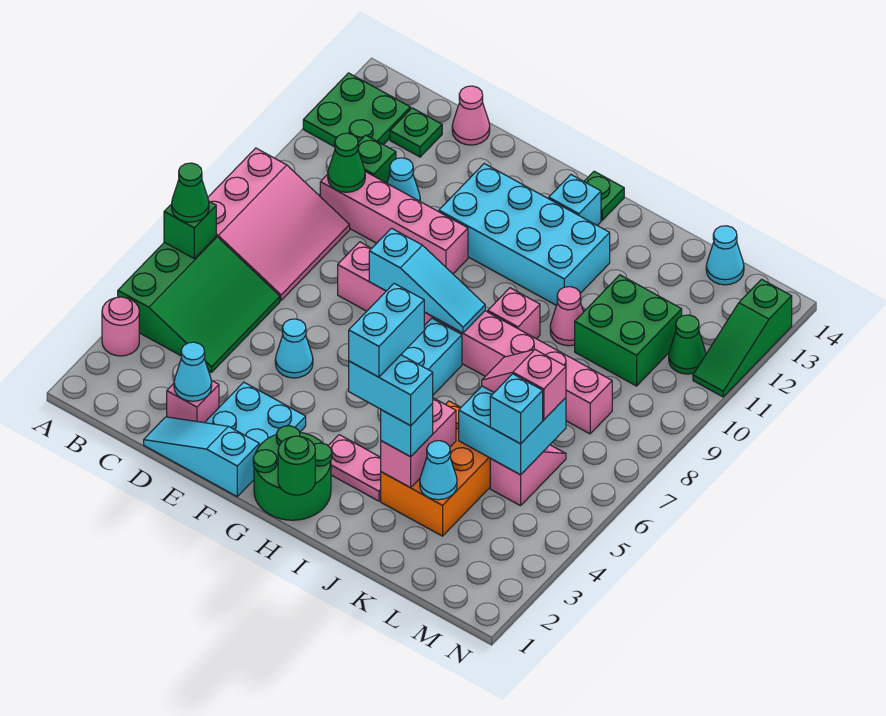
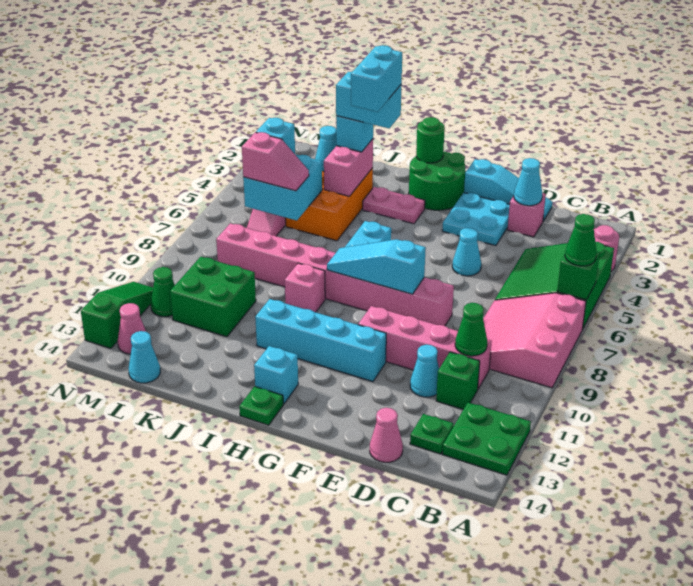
cyan brick F11:I12 level 1 -> cyan brick F11:I11 level 1
pink cone J10 level 1 -> pink cone M13 level 1

